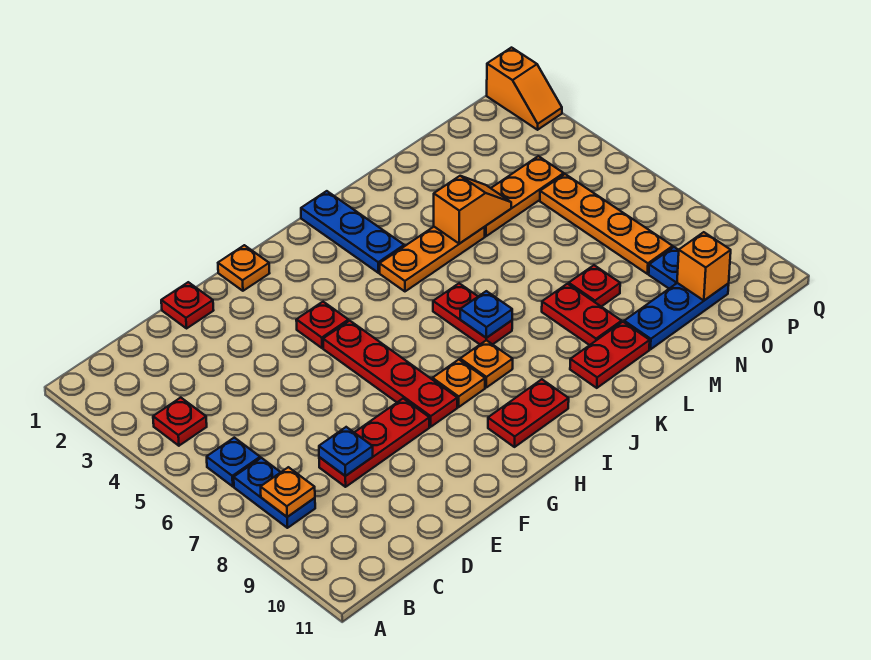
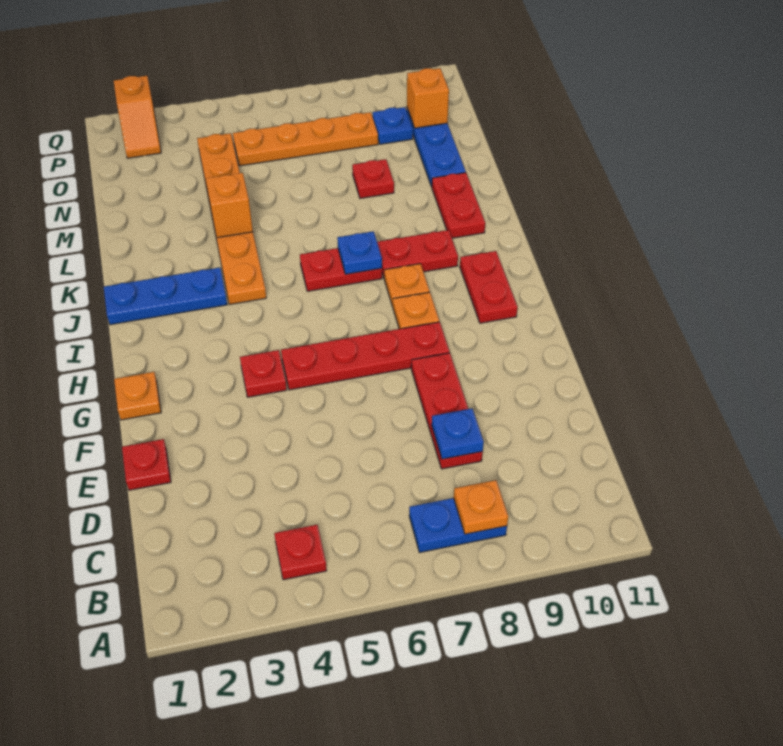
blue plate B6 level 1 -> none
red plate L8:L9 level 1 -> red plate J8:J9 level 1
orange slope Q1:Q2 level 1 top 1 -> orange slope P2:Q2 level 1 top Q

